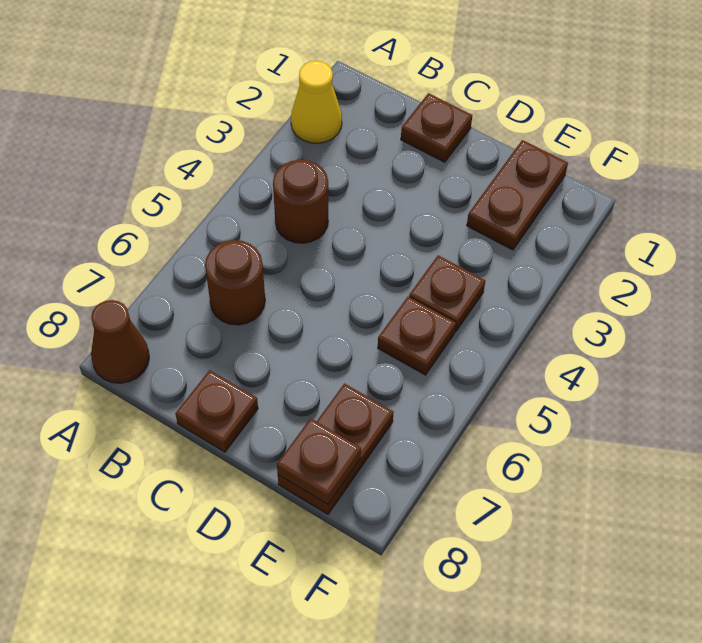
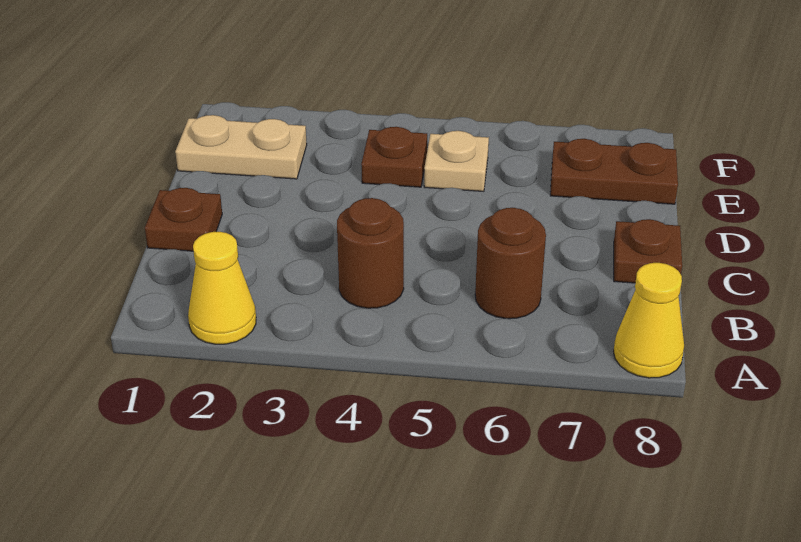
brown cone A8 level 1 -> yellow cone A8 level 1
brown plate E1:E2 level 1 -> tan plate E1:E2 level 1
brown plate E5 level 1 -> tan plate E5 level 1
brown plate E8 level 2 -> none

